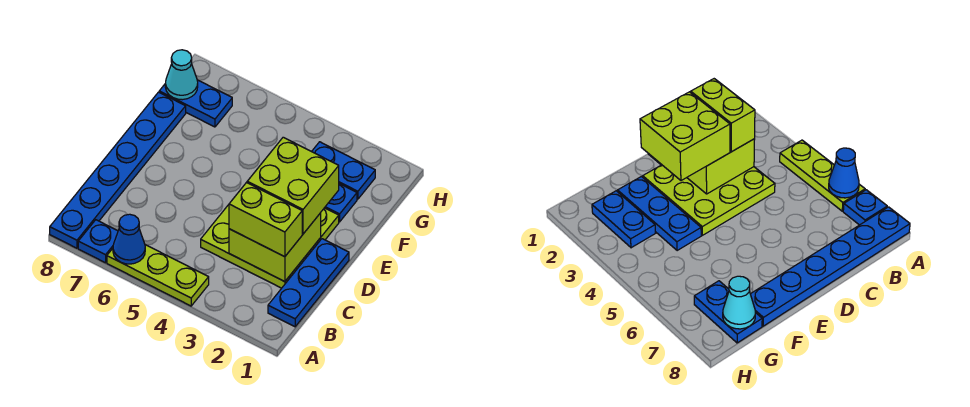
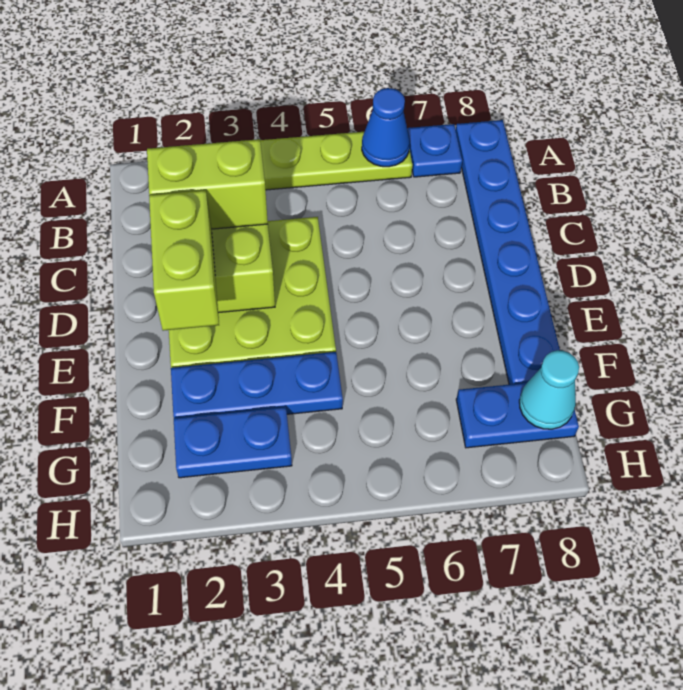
blue plate B1:D1 level 1 -> none
lime brick D2:E3 level 3 -> lime brick D2:E2 level 3

